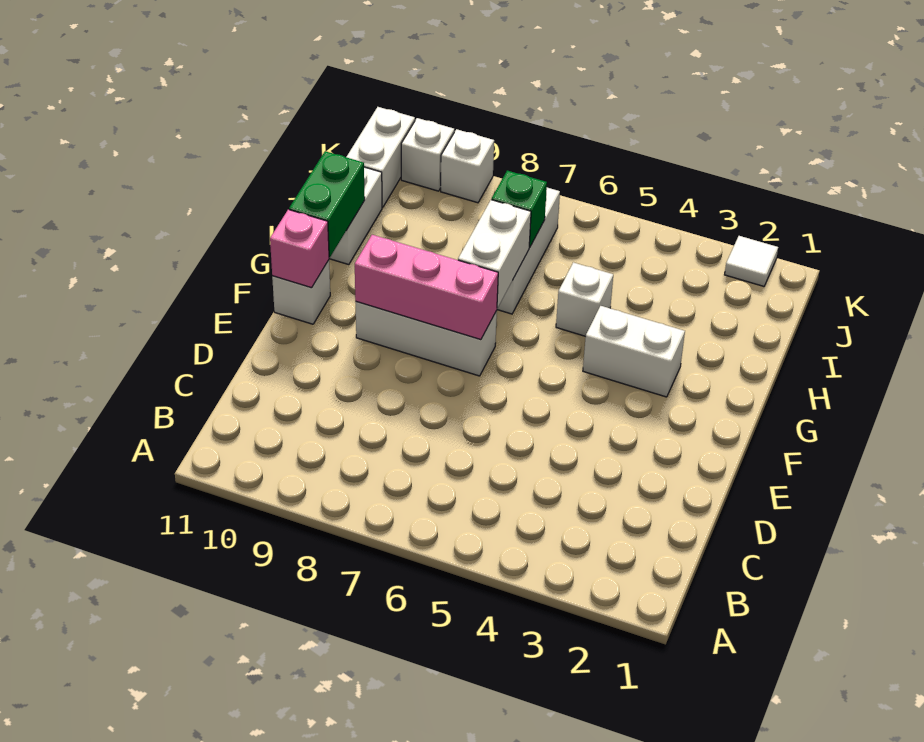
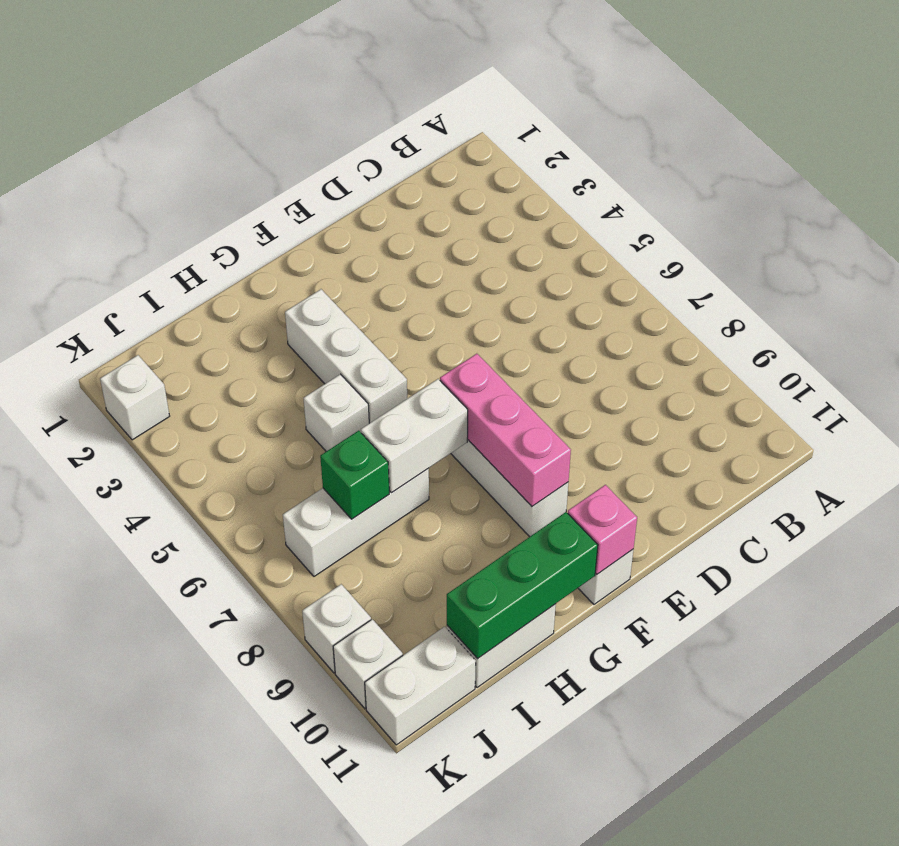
white brick G3:G4 level 1 -> white brick G3:G5 level 1
green brick G11:H11 level 2 -> green brick G11:I11 level 2
white tile K2 level 1 -> white brick K2 level 1

